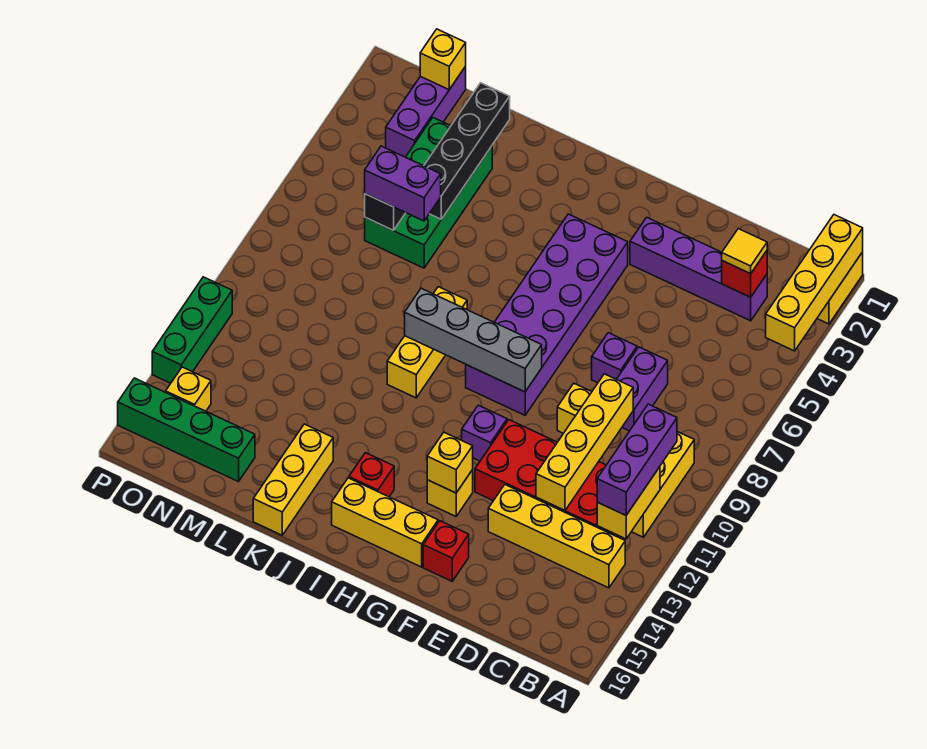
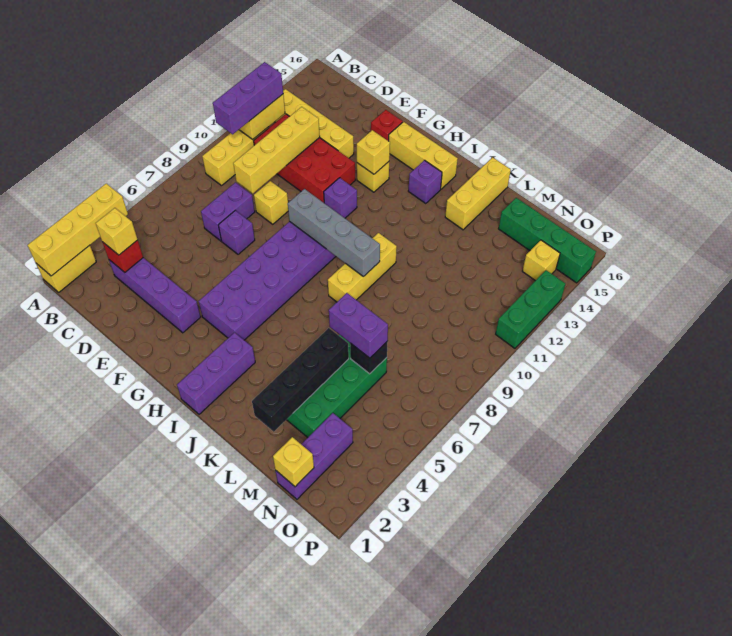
yellow tile C3 level 3 -> yellow brick C3 level 3
none -> purple brick I1:I3 level 1
red brick I14 level 1 -> purple brick I14 level 1

